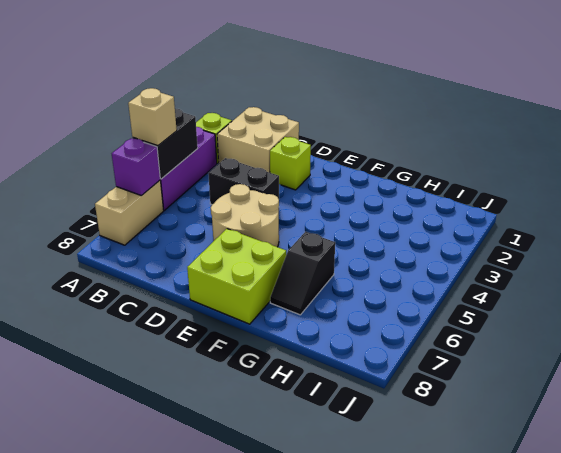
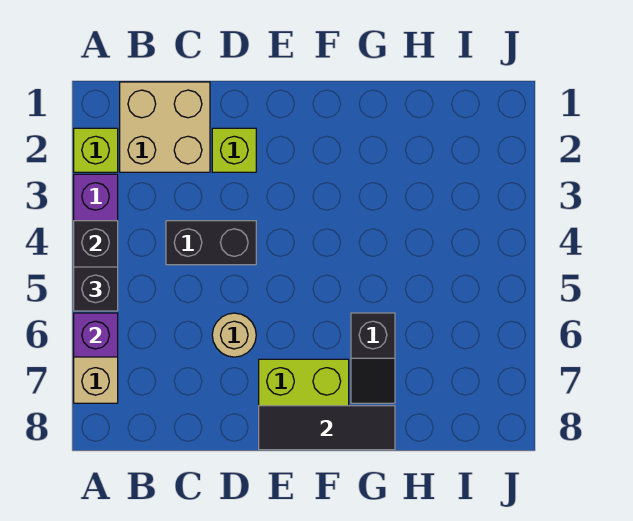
tan brick A5 level 3 -> black brick A5 level 3
tan round brick D5:E6 level 1 -> tan round brick D6 level 1
none -> black tile E8:G8 level 2

